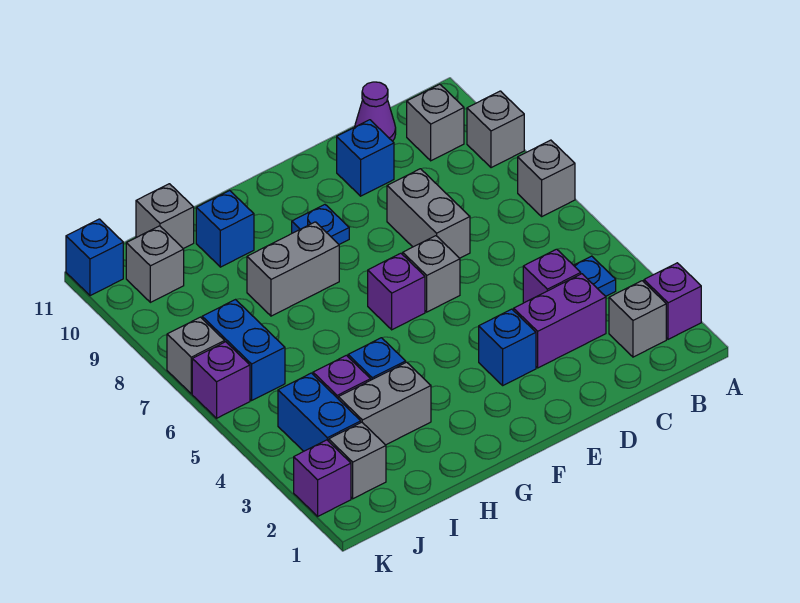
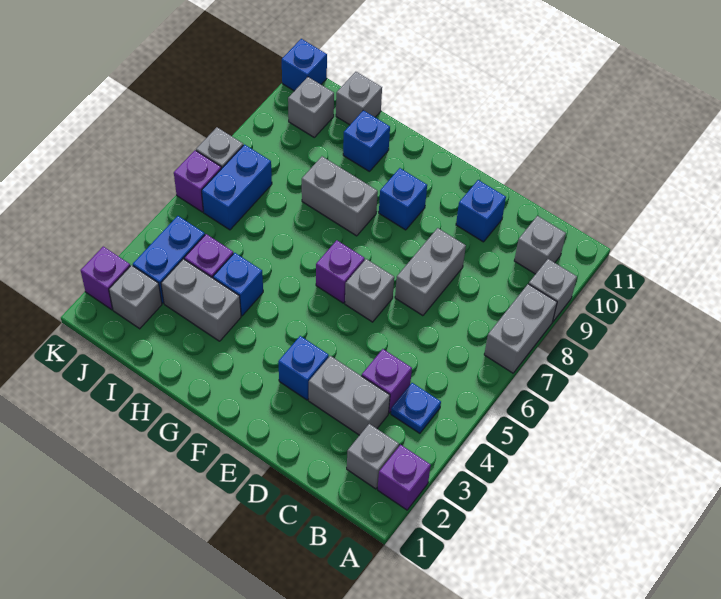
grey brick A7 level 1 -> grey brick A7:A8 level 1
purple brick C3:D3 level 1 -> grey brick C3:D3 level 1
purple cone C11 level 1 -> none
blue plate F9 level 1 -> blue brick F9 level 1

